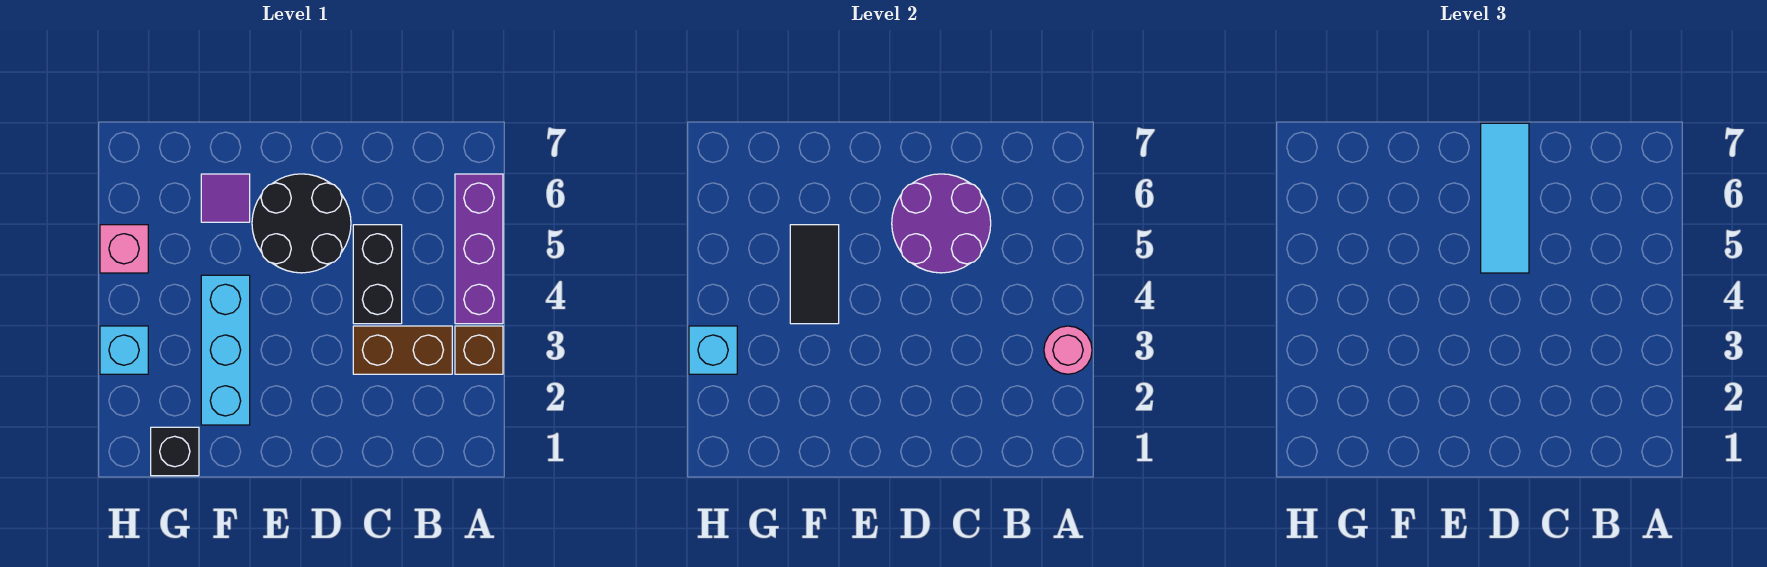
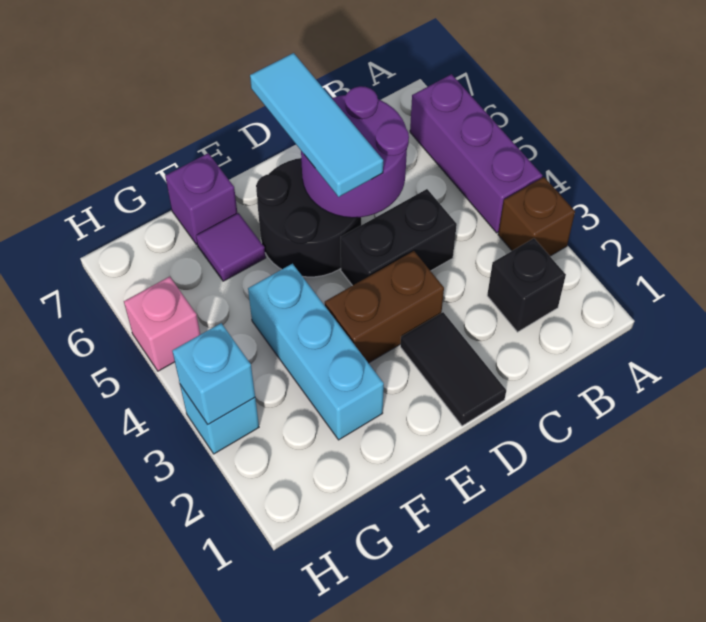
pink round brick A3 level 2 -> none
brown brick B3:C3 level 1 -> brown brick D3:E3 level 1
black brick C4:C5 level 1 -> black brick C4:D4 level 1
black tile F4:F5 level 2 -> black tile D1:D2 level 1
none -> purple brick F7 level 1
black brick G1 level 1 -> black brick B2 level 1

